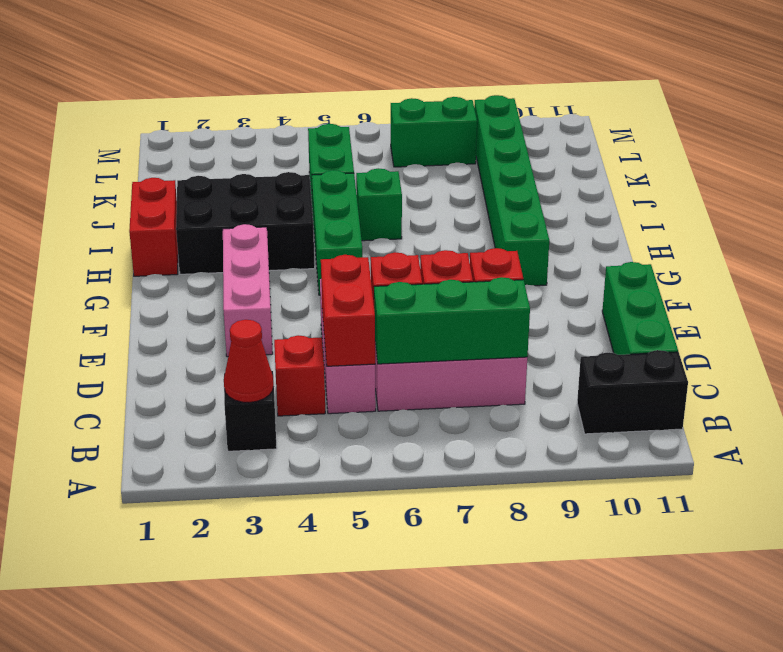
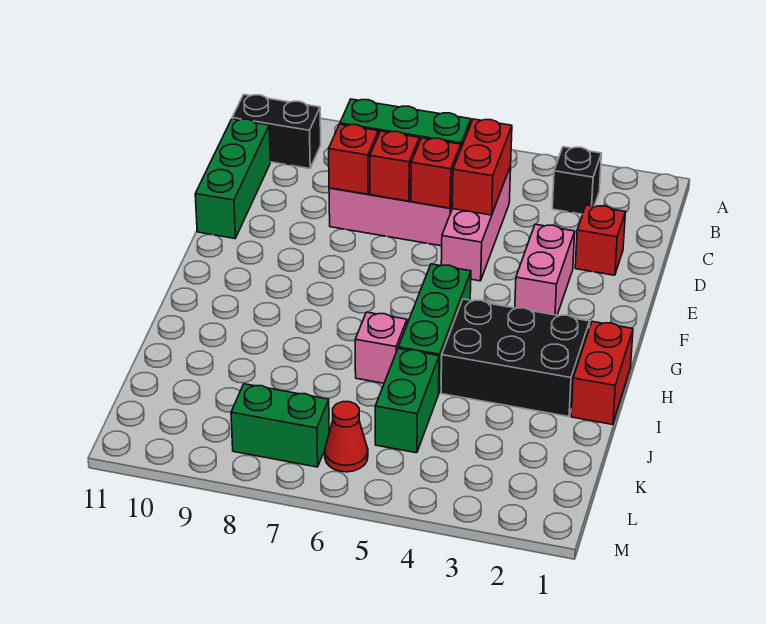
red cone B3 level 2 -> red cone L6 level 1
red brick C4 level 1 -> red brick D2 level 1
pink brick E3:G3 level 1 -> pink brick E3:F3 level 1
green brick G9:L9 level 1 -> none
green brick I6 level 1 -> pink brick I6 level 1

